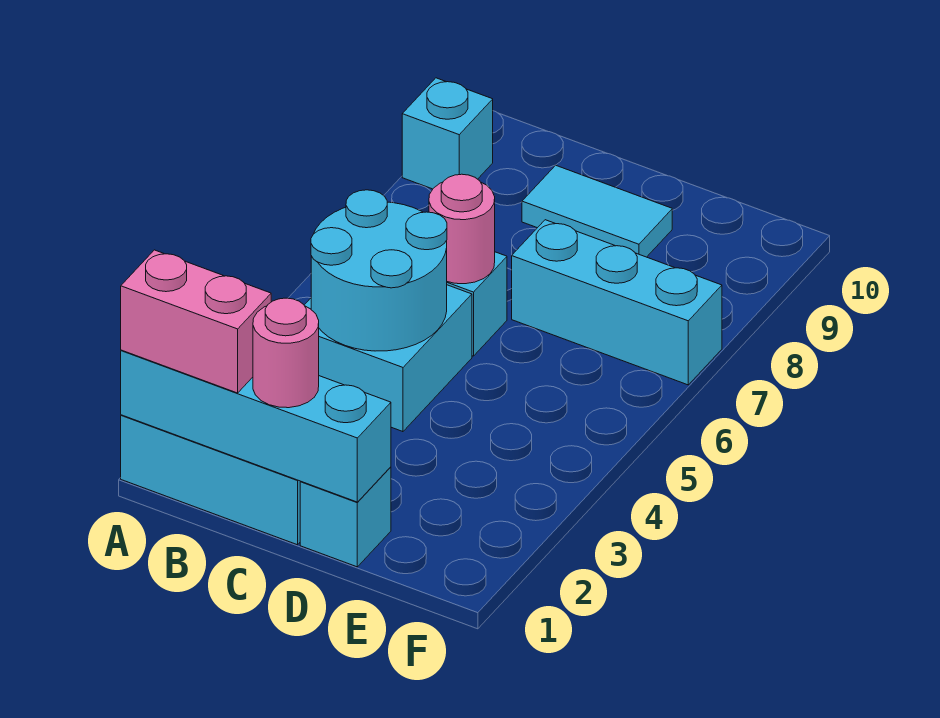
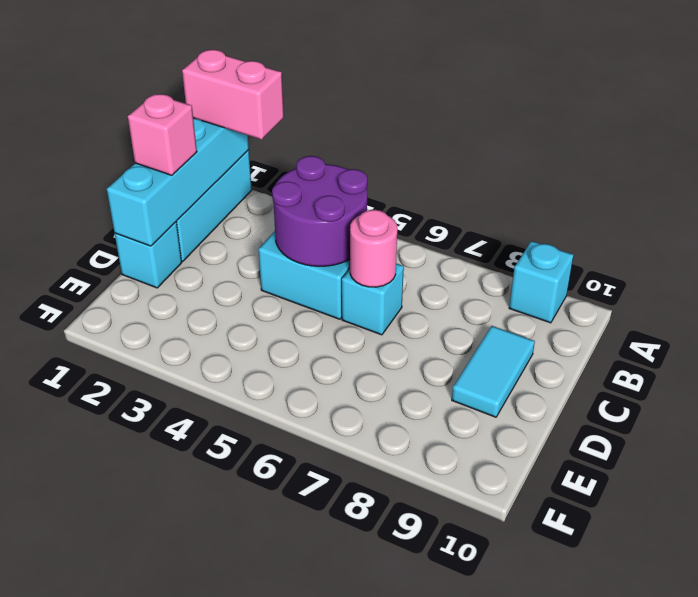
pink brick A1:B1 level 3 -> pink brick A1:A2 level 3
cyan round brick B4:C5 level 2 -> purple round brick B4:C5 level 2
pink round brick C1 level 3 -> pink brick C1 level 3
cyan brick D7:F7 level 1 -> none

